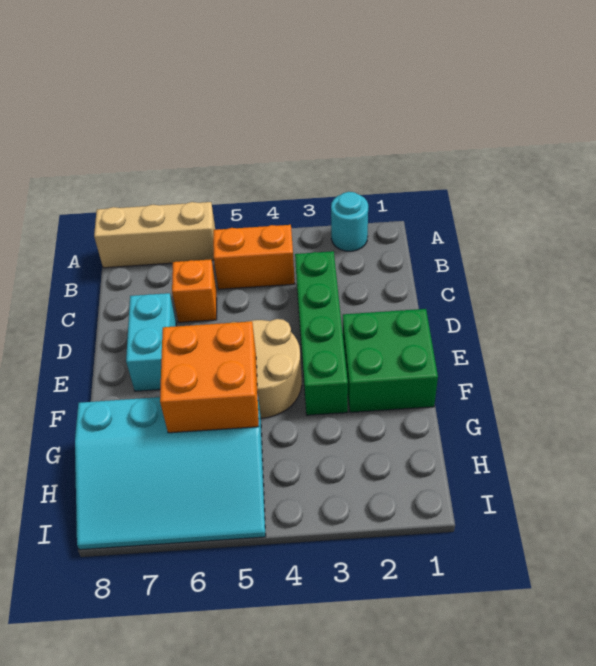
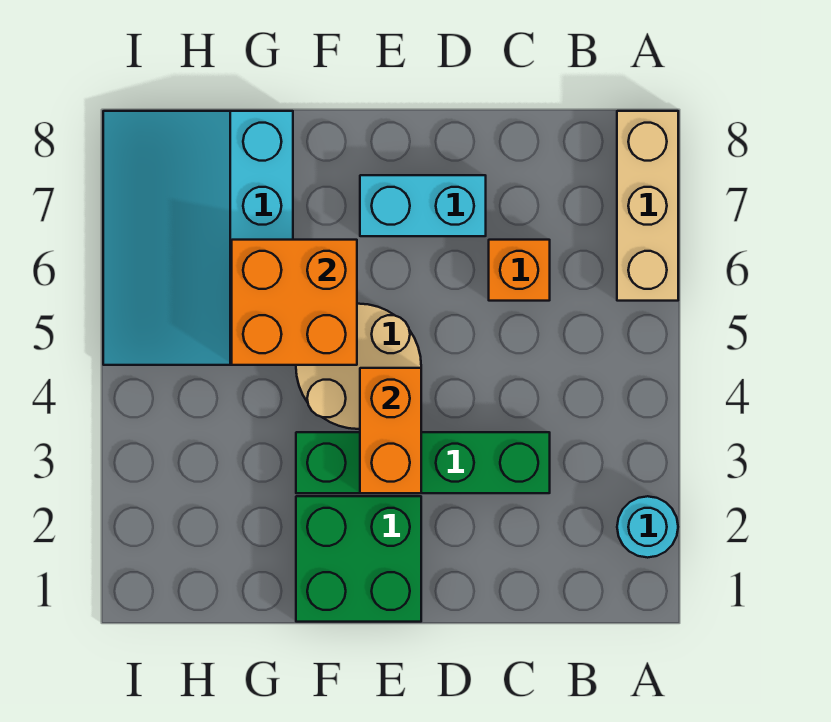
orange brick B4:B5 level 1 -> orange brick E3:E4 level 2

